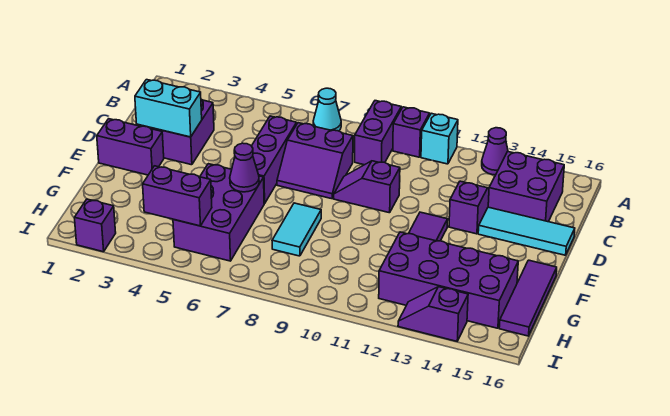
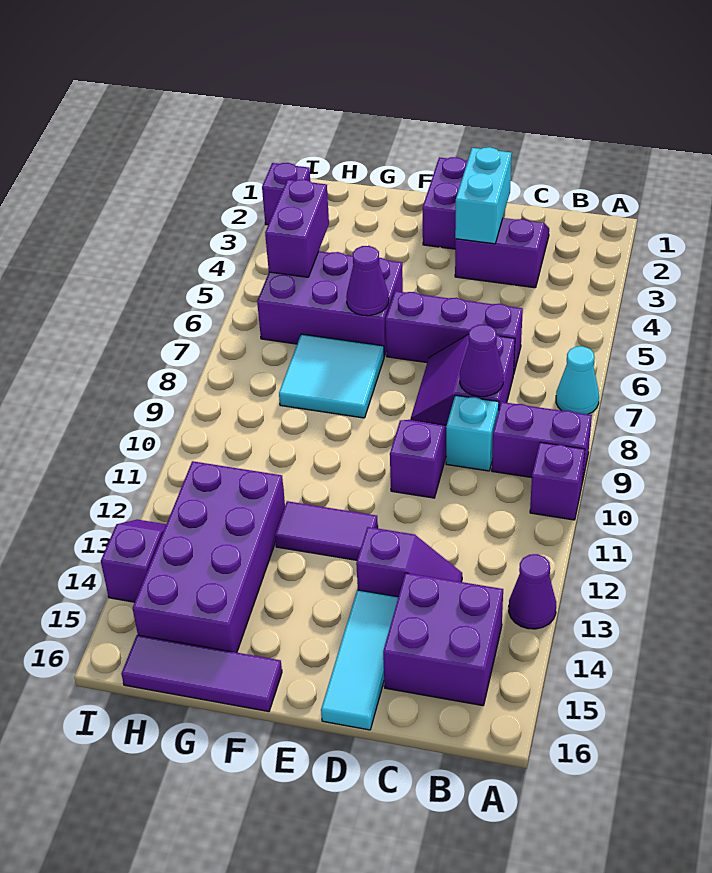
cyan brick A11 level 1 -> cyan brick C9 level 1
none -> purple cone C8 level 2
cyan tile F8:G8 level 1 -> cyan tile F7:G8 level 1

